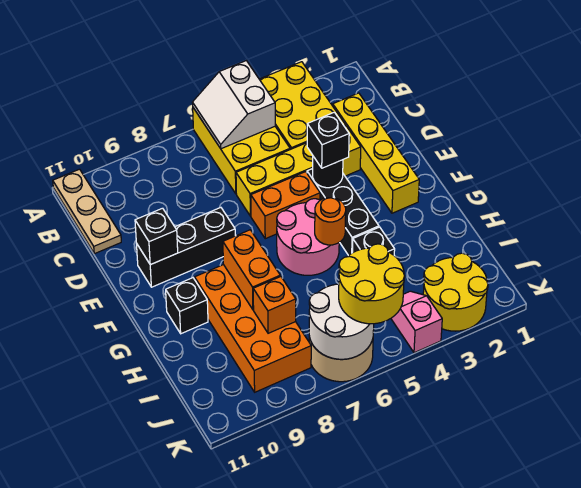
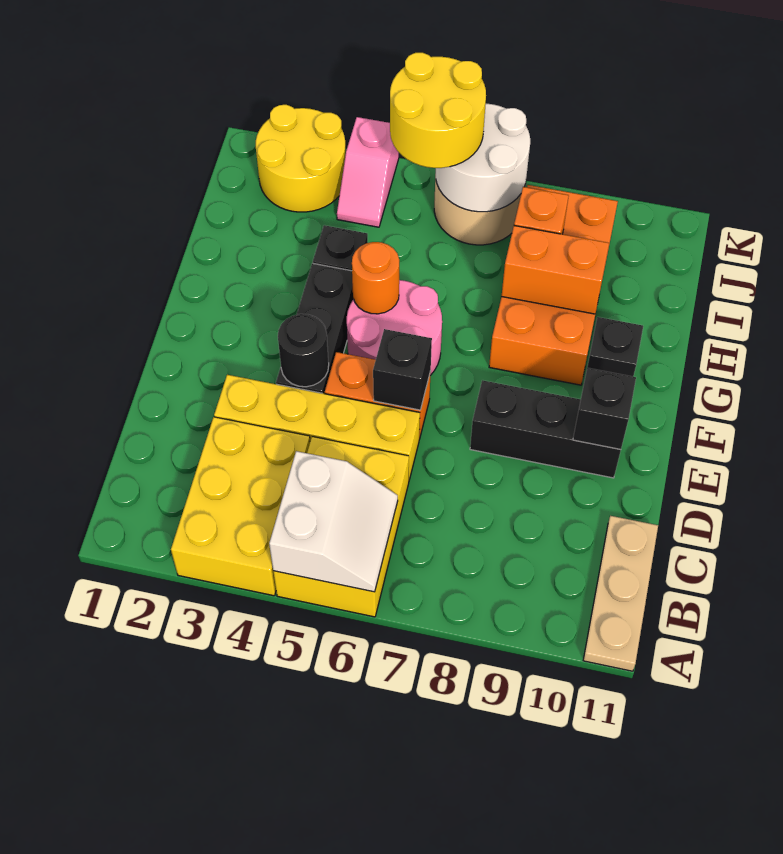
yellow brick C2:F2 level 1 -> none
black brick E4 level 3 -> black brick E6 level 2
orange brick G8:H8 level 2 -> orange brick H8:H9 level 2

